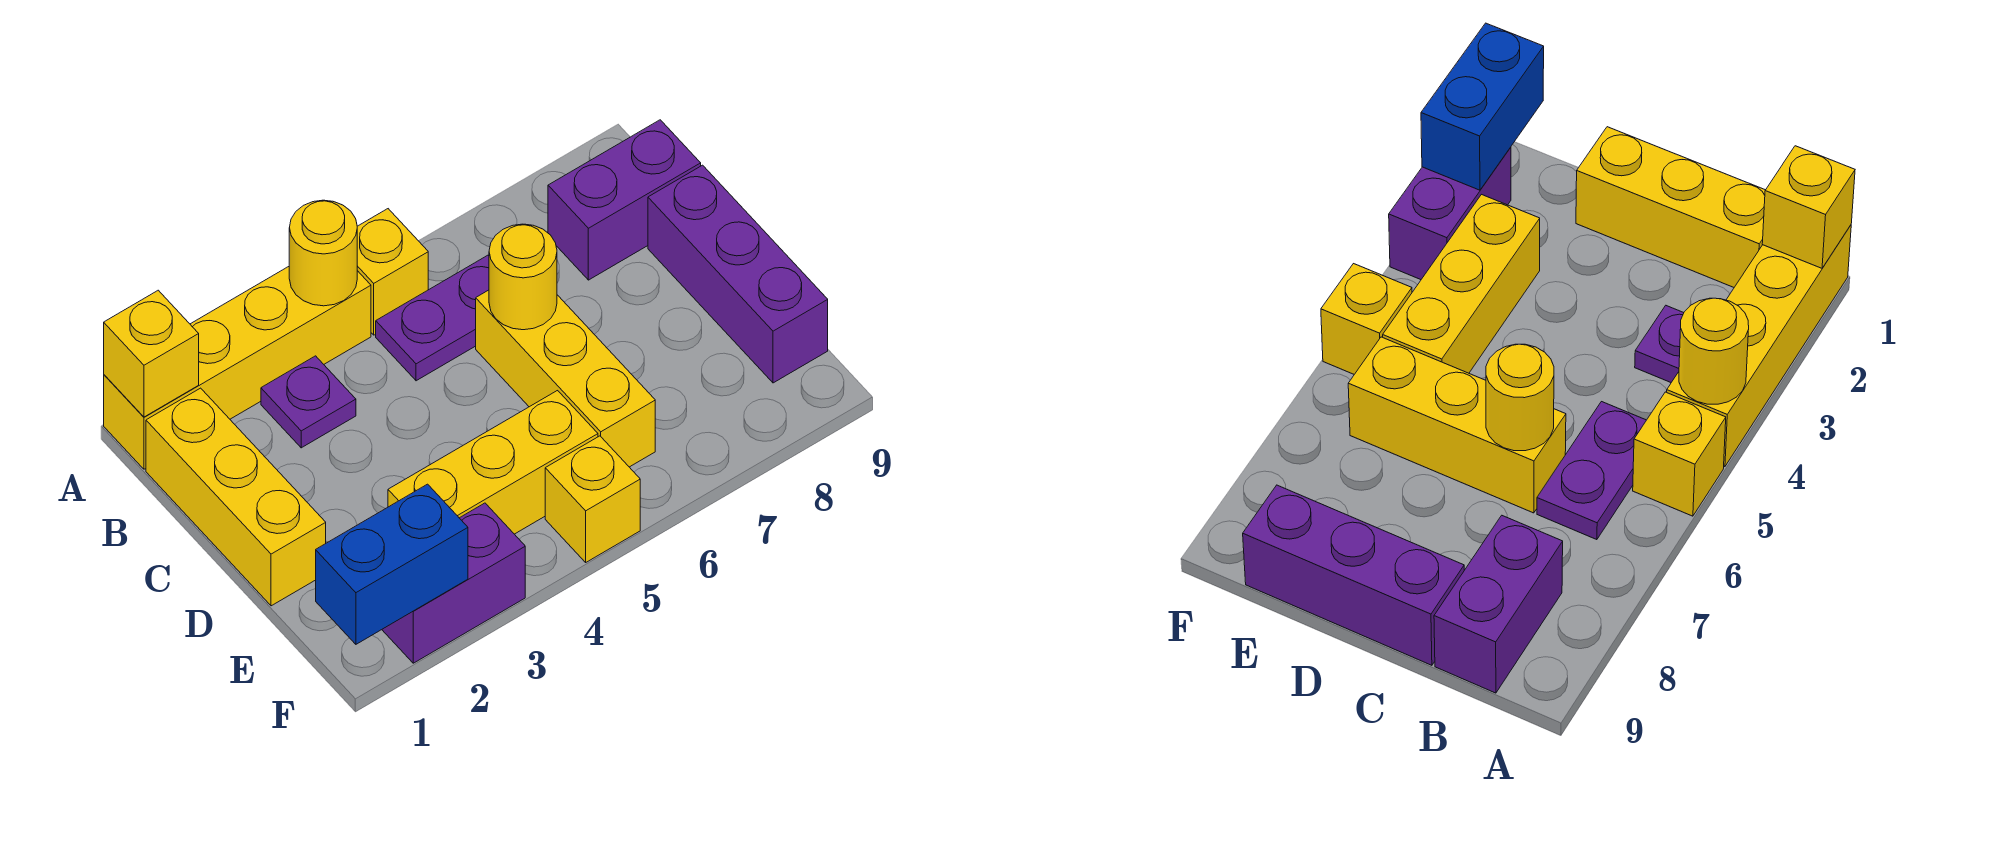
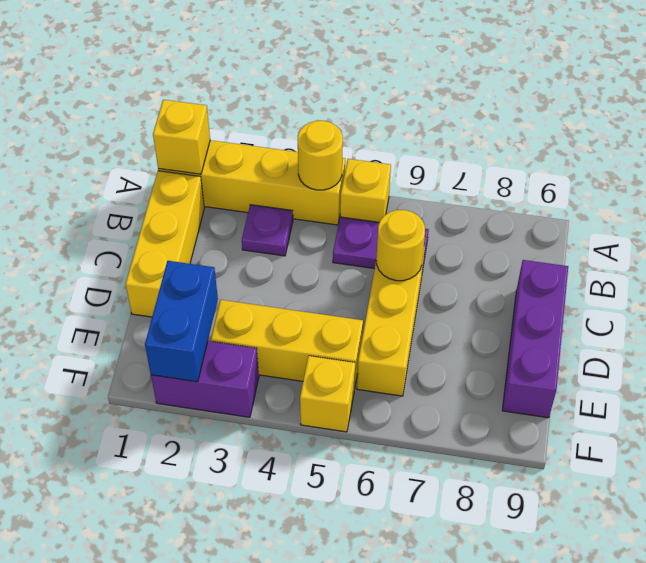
purple brick B8:B9 level 1 -> none
blue brick F1:F2 level 2 -> blue brick E2:F2 level 2

